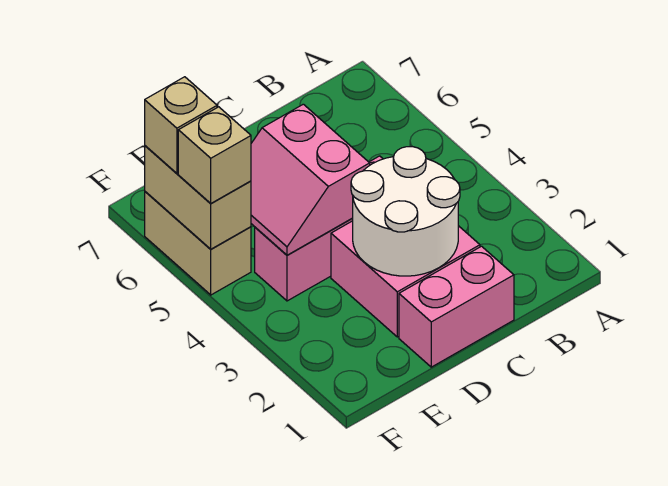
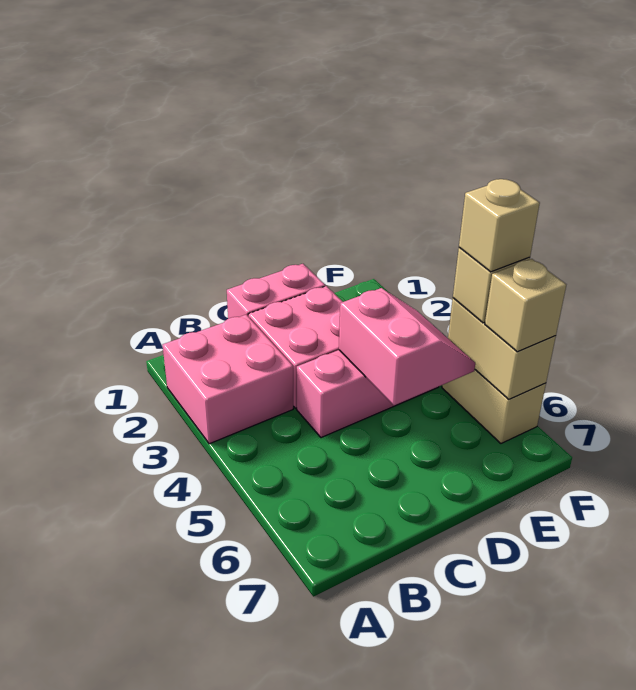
none -> pink brick A2:B3 level 1
white round brick C2:D3 level 2 -> none
none -> tan brick F5 level 4

